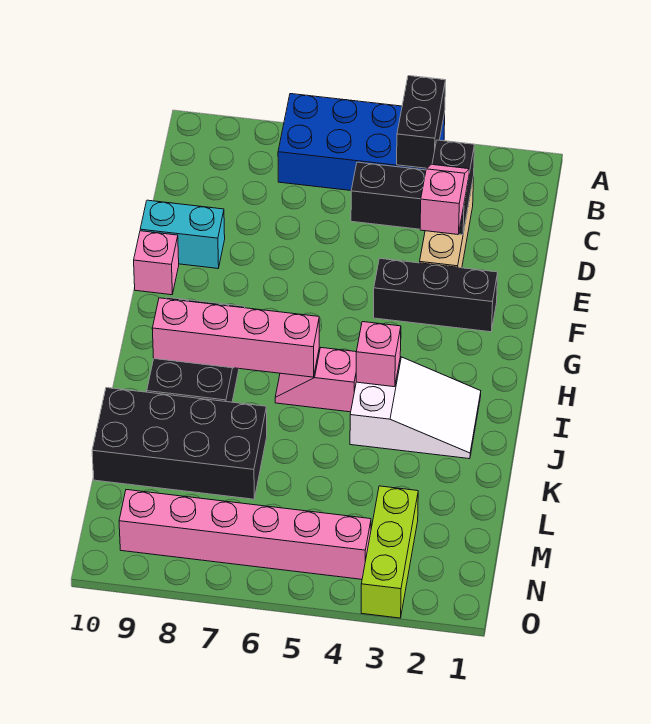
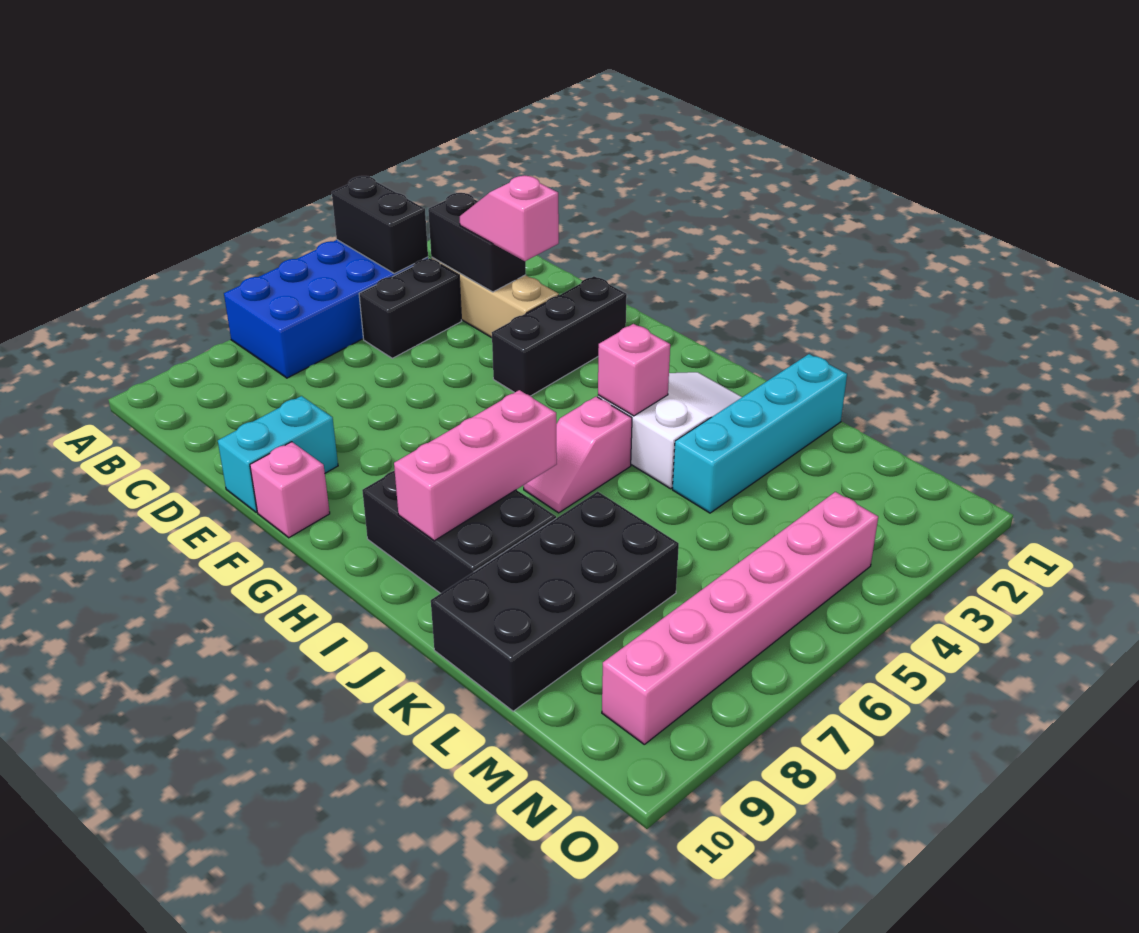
pink brick I6:I9 level 2 -> pink brick I7:I9 level 2
none -> cyan brick K1:K4 level 1
lime brick M3:O3 level 1 -> none

